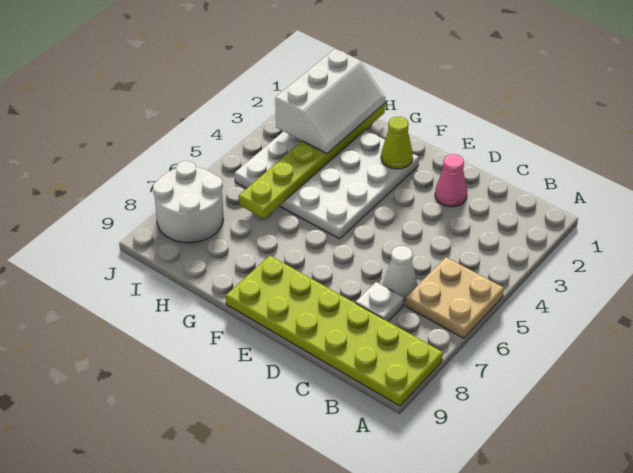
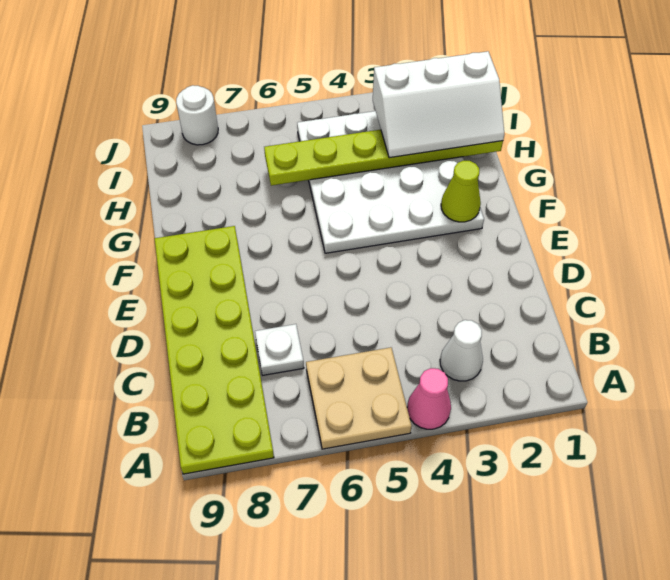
white cone C6 level 1 -> white cone B3 level 1
pink cone D2 level 1 -> pink cone A4 level 1
white round brick I7:J8 level 1 -> white round brick J8 level 1

